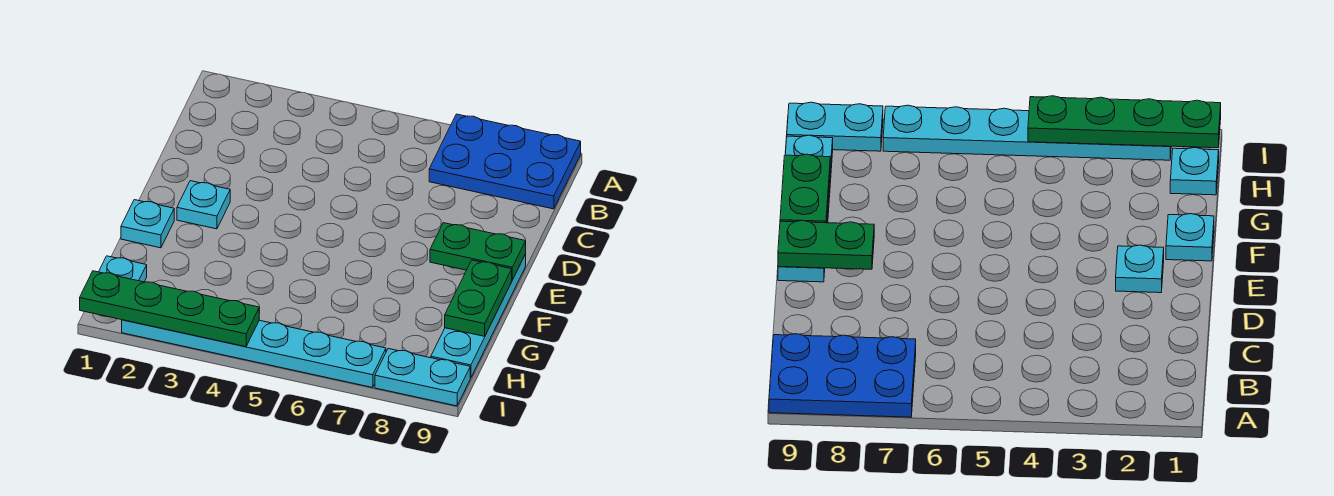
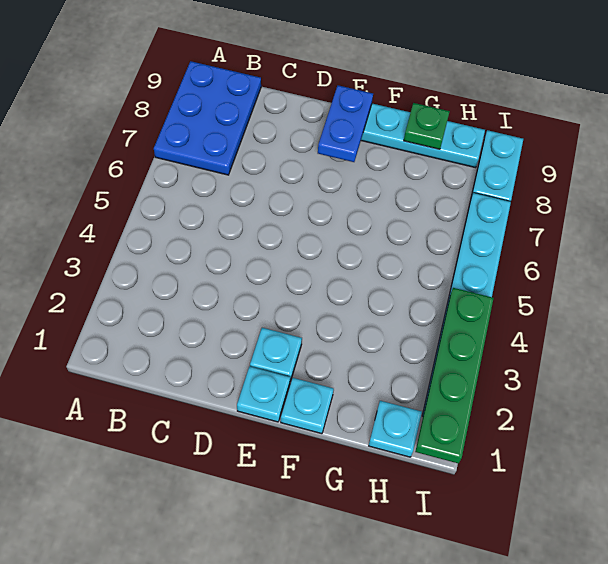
none -> cyan plate E1 level 1
green plate E8:E9 level 2 -> blue plate E8:E9 level 2
green plate F9:G9 level 2 -> green plate G9 level 2

